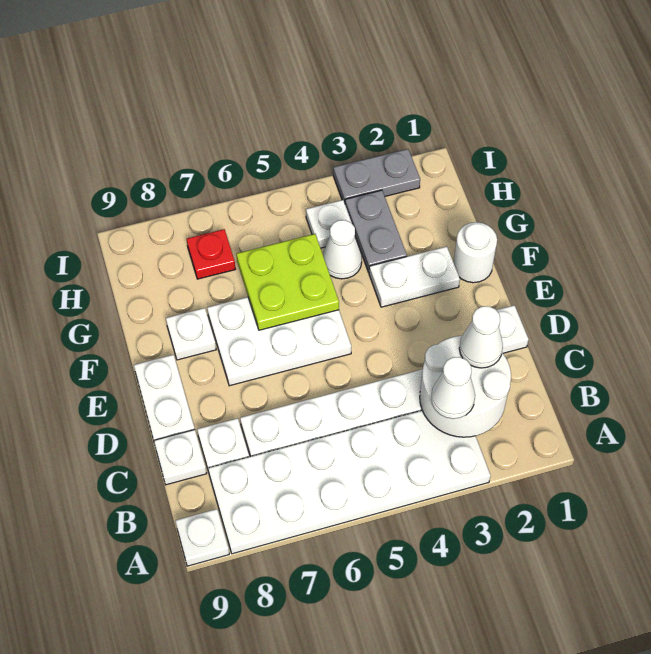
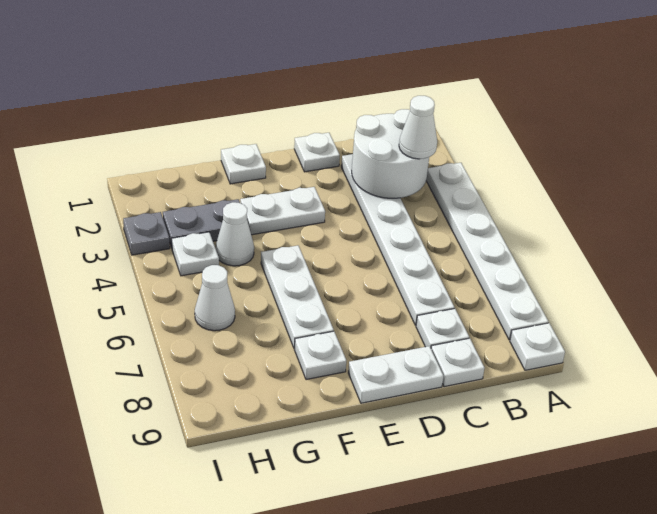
white plate A3:B8 level 1 -> white plate A3:A8 level 1
white cone C2 level 3 -> white cone H6 level 1
white plate E5:F7 level 1 -> white plate F5:F7 level 1
white round brick F1 level 1 -> white plate F1 level 1
white plate F2:F3 level 1 -> white plate E3:F3 level 1
lime plate F5:G6 level 2 -> none
red plate H7 level 1 -> none
grey plate I2:I3 level 1 -> grey plate I3 level 1

